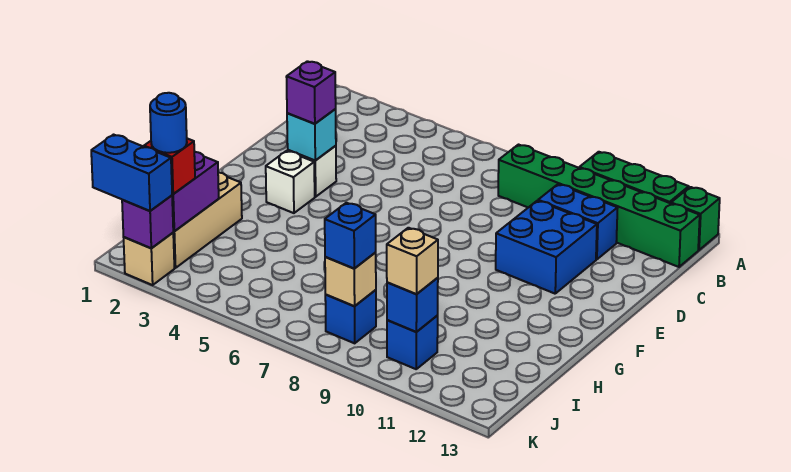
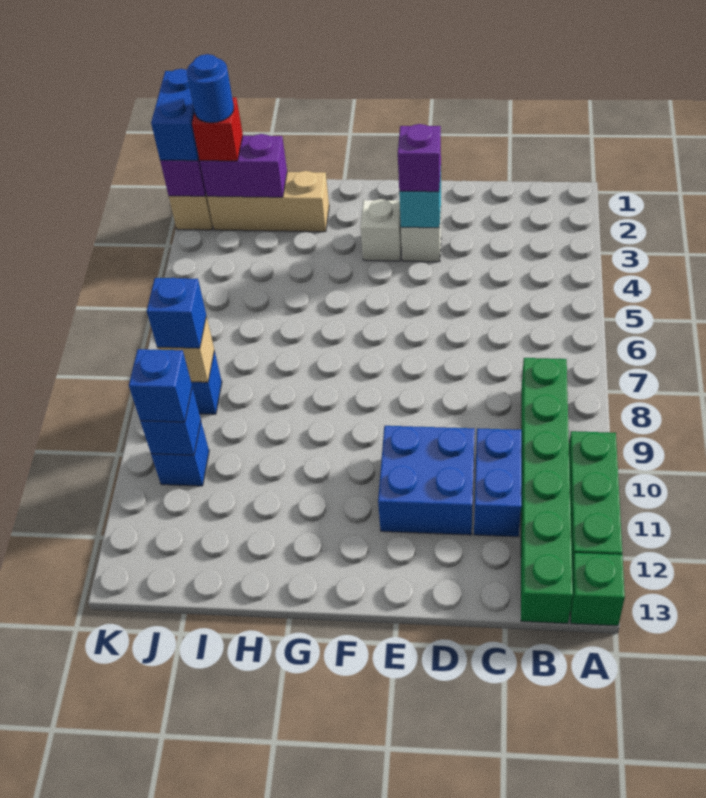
tan brick J10 level 3 -> blue brick J10 level 3

